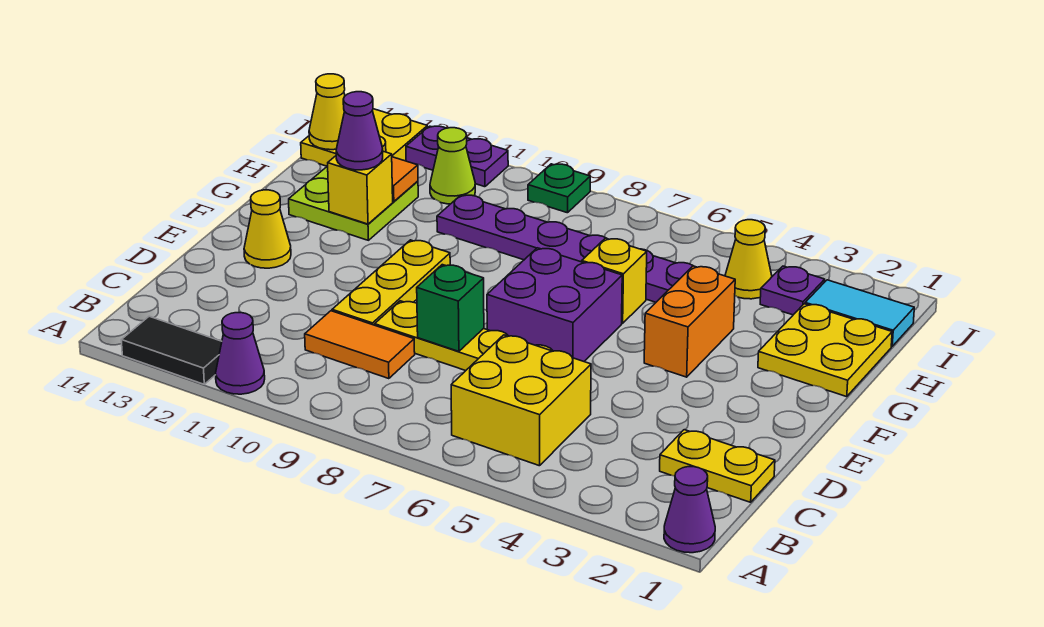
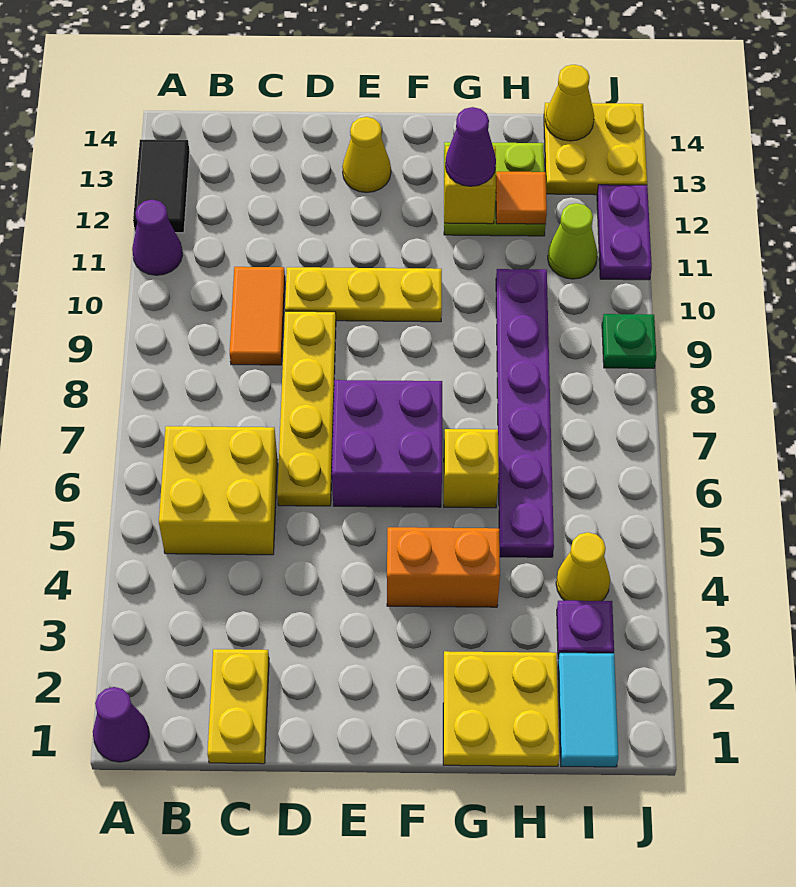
green brick D8 level 2 -> none

